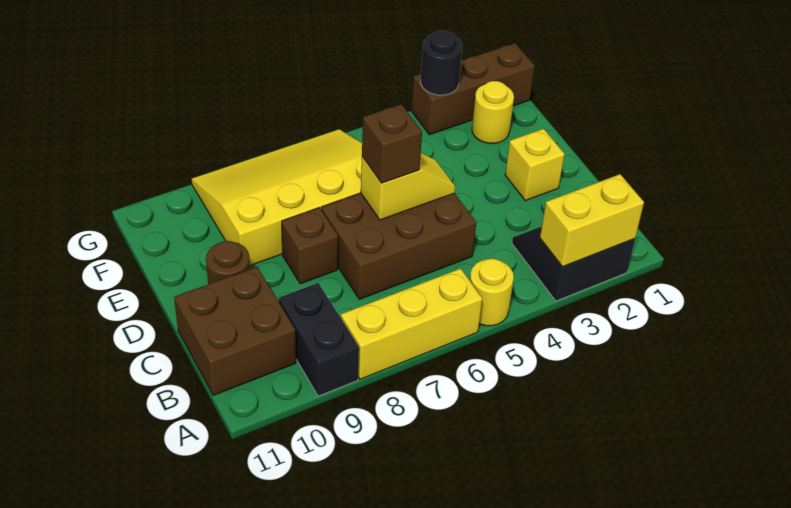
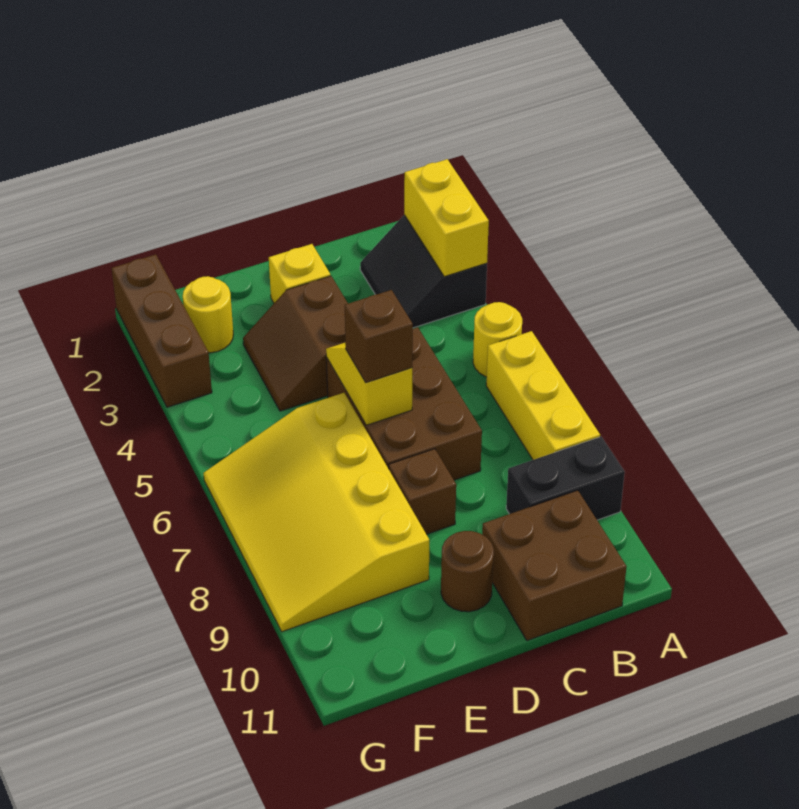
none -> brown slope D3:E4 level 1 top D
black round brick G3 level 2 -> none

